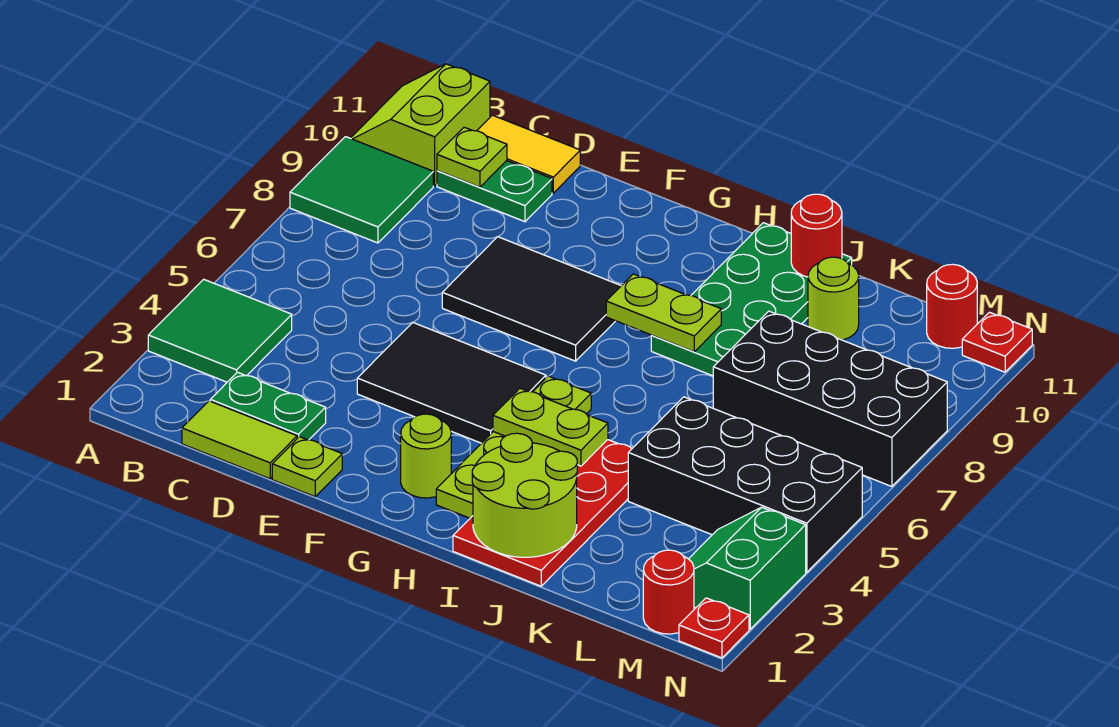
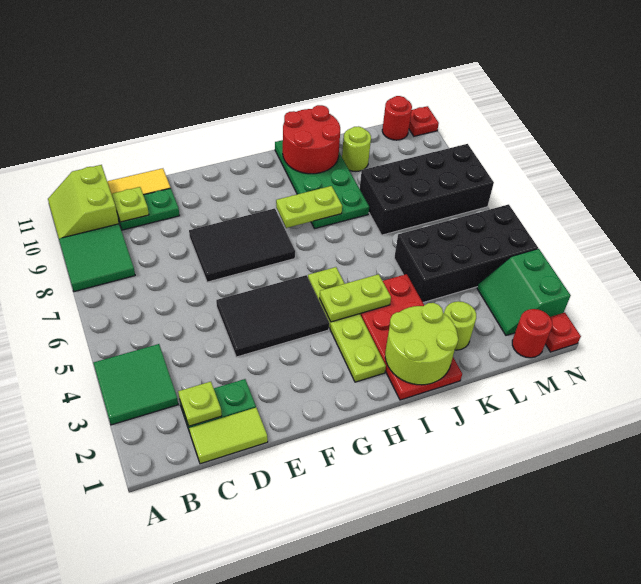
lime plate E1 level 1 -> lime plate C2 level 2
lime round brick G2 level 1 -> lime round brick K2 level 1
red round brick J11 level 2 -> red round brick I10:J11 level 2

